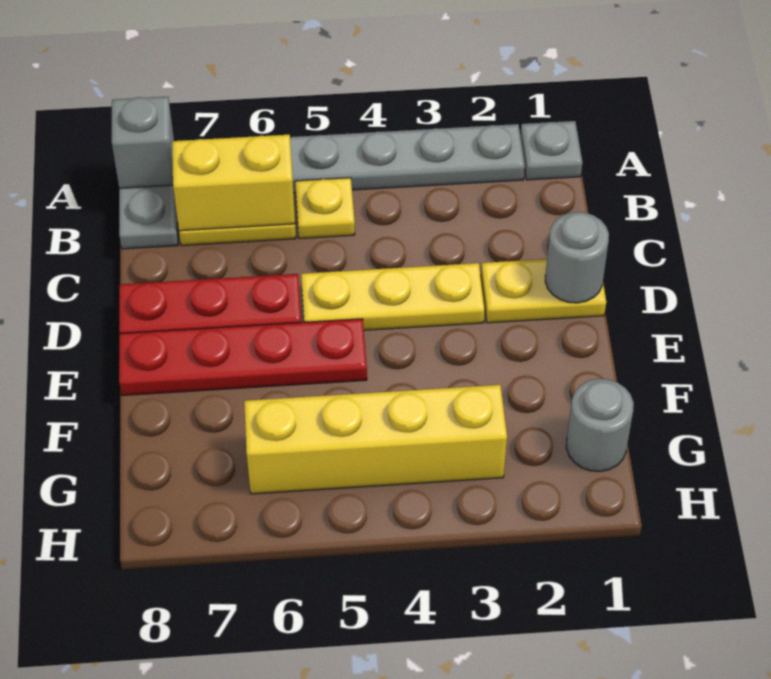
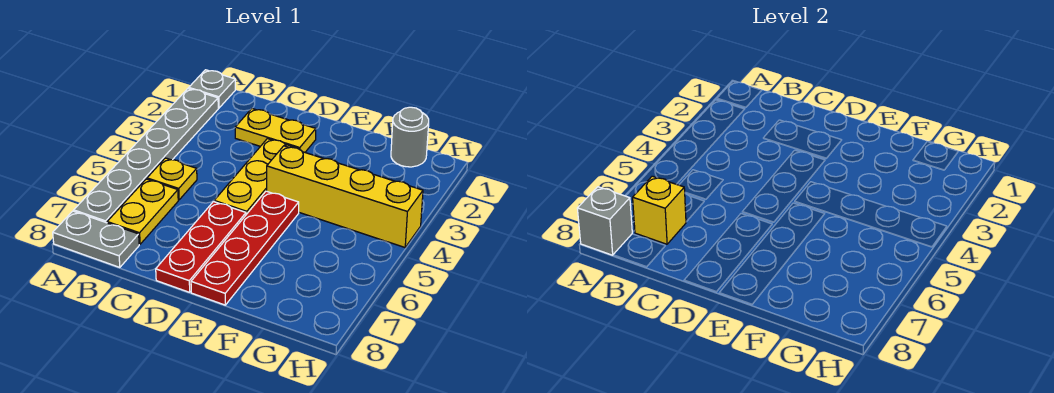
yellow brick B6:B7 level 2 -> yellow brick B7 level 2
yellow plate D1:D2 level 1 -> yellow plate C2:D2 level 1
grey round brick D1 level 2 -> none
yellow brick G3:G6 level 1 -> yellow brick E4:H4 level 1

